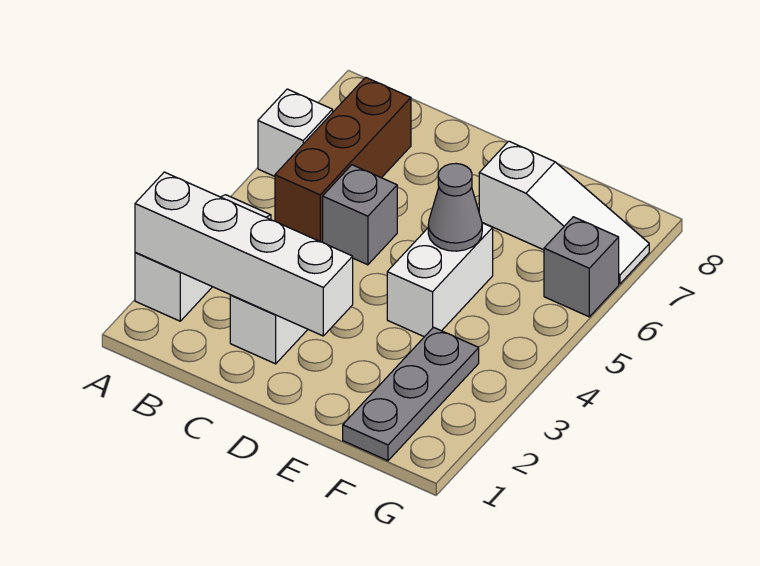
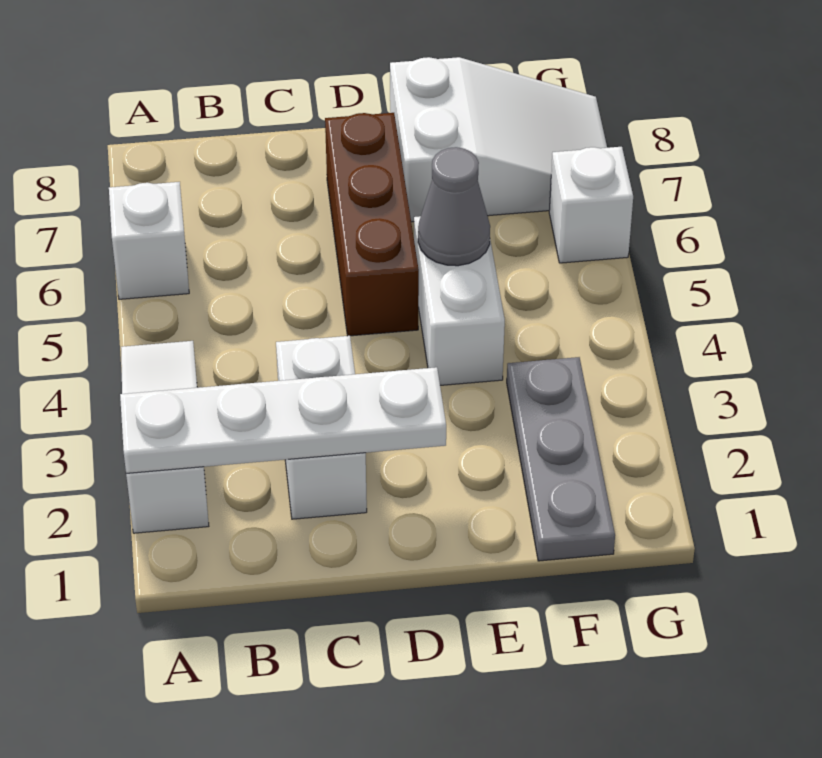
white brick A2:D2 level 2 -> white plate A2:D2 level 2
brown brick B5:B7 level 1 -> brown brick D5:D7 level 1
grey brick C5 level 1 -> none
white slope E7:G7 level 1 top E -> white slope E7:G8 level 1 top E
grey brick G6 level 1 -> white brick G6 level 1

